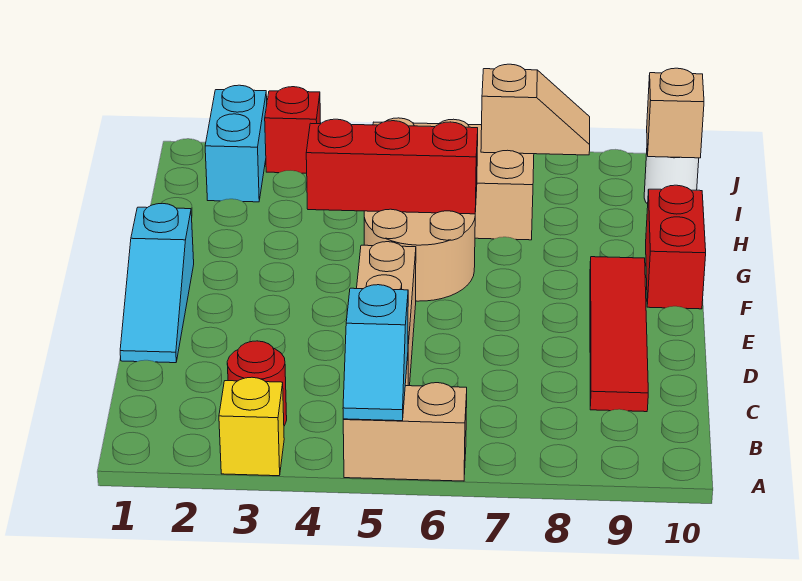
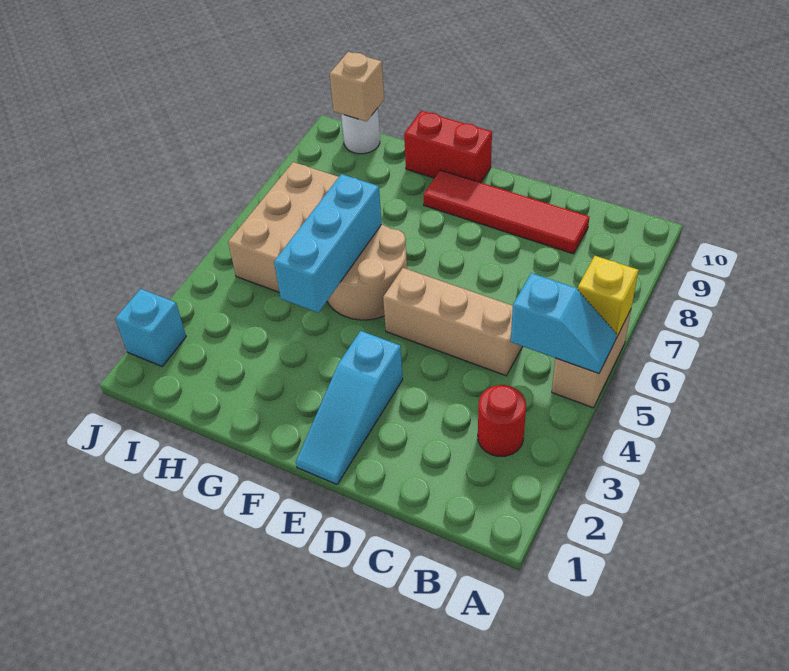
yellow brick A3 level 1 -> yellow brick A6 level 2
cyan slope D1:F1 level 1 top F -> cyan slope E1:E3 level 1 top 3
red brick G4:G6 level 2 -> cyan brick G4:G6 level 2
cyan brick I2:J2 level 1 -> cyan brick J2 level 1
tan slope I7:I8 level 2 top 7 -> none
red brick J3 level 1 -> none

